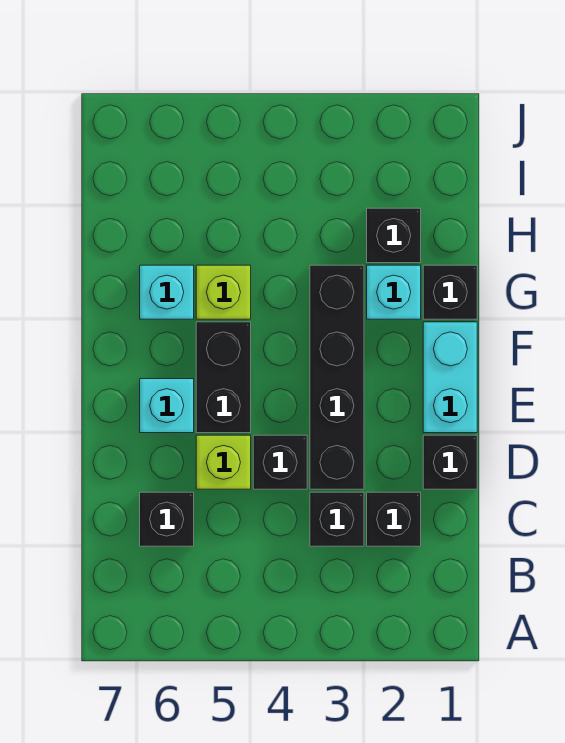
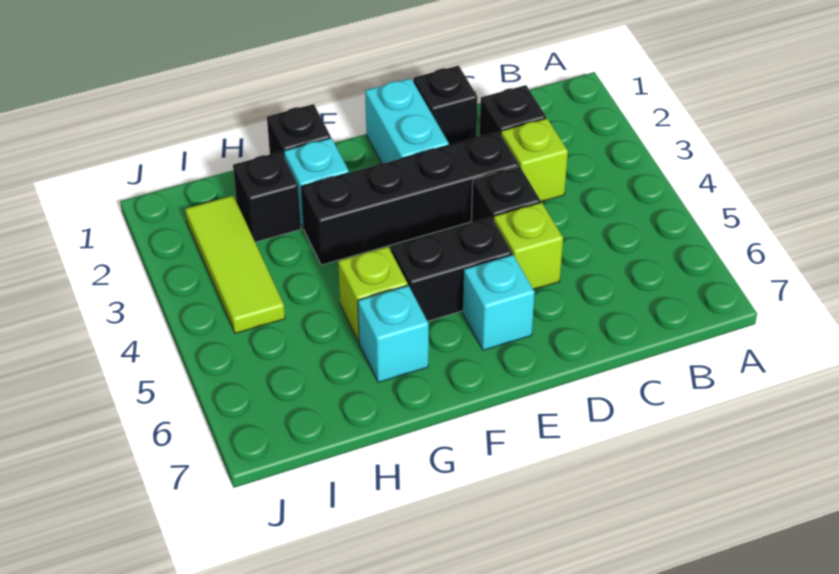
black brick C3 level 1 -> lime brick C3 level 1
black brick C6 level 1 -> none
cyan brick E1:F1 level 1 -> cyan brick E1:E2 level 1
none -> lime tile I2:I4 level 1

